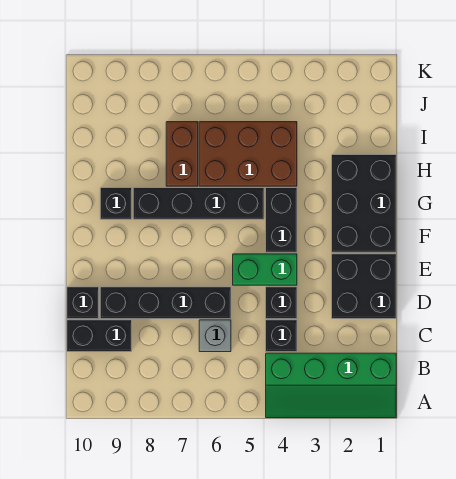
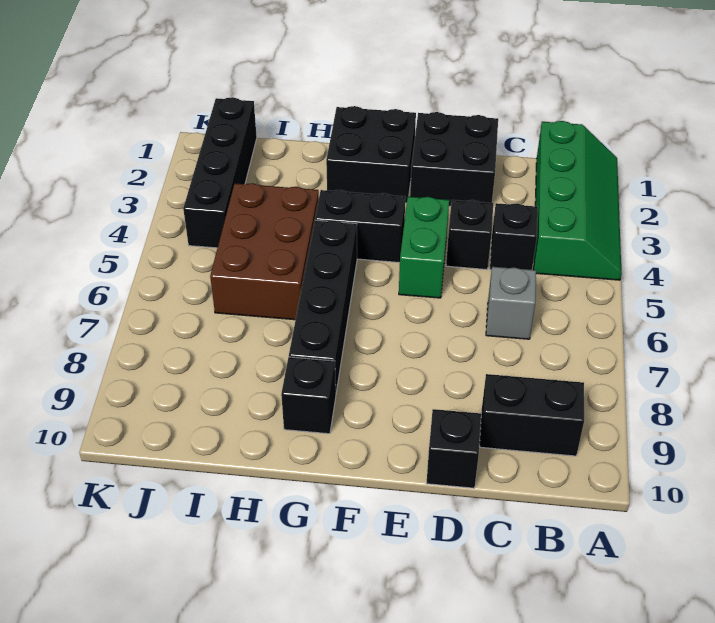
black brick C9:C10 level 1 -> black brick B9:C9 level 1
black brick D6:D9 level 1 -> black brick J1:J4 level 1
black brick F1:H2 level 1 -> black brick F1:G2 level 1
brown brick H7:I7 level 1 -> none

